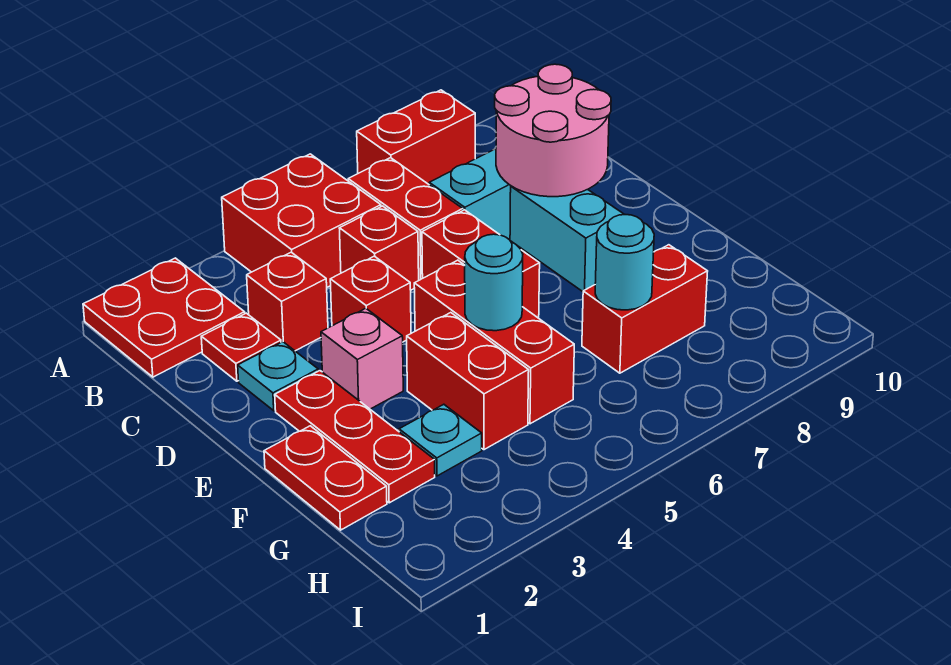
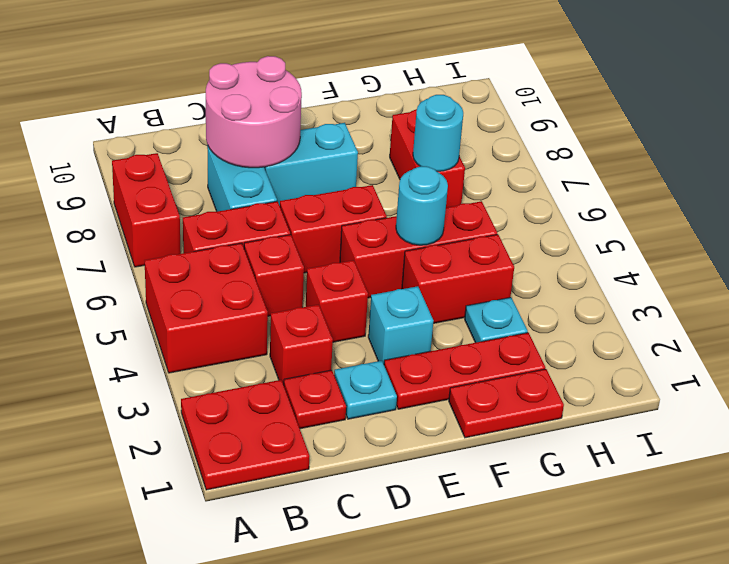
pink brick E3 level 1 -> cyan brick E3 level 1

